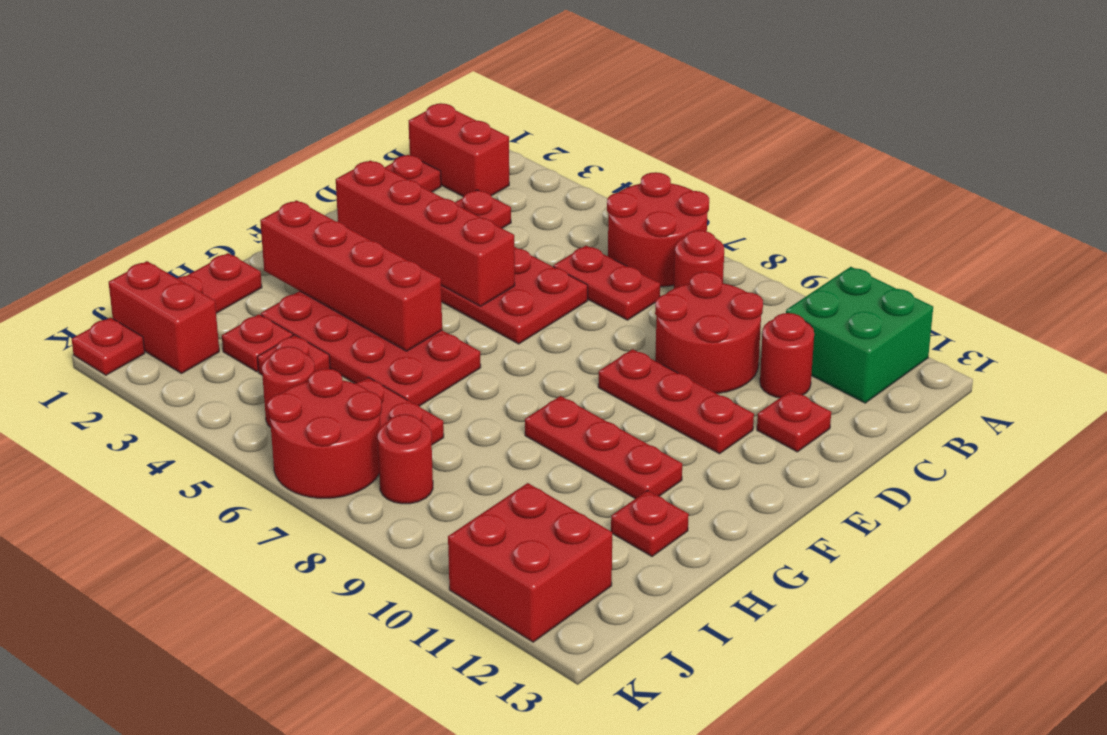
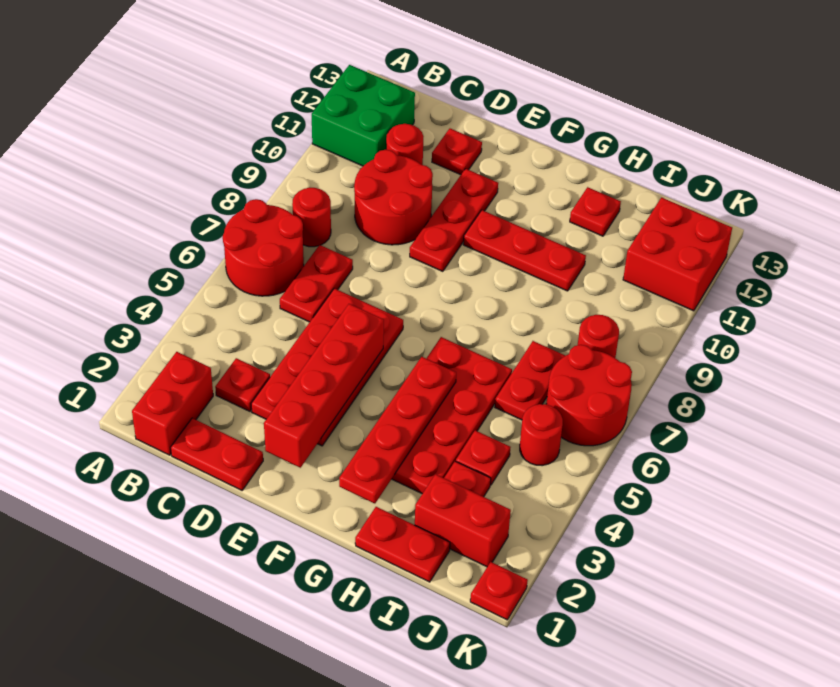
red brick G2:G5 level 2 -> red plate G2:G5 level 2
red plate G9:G11 level 1 -> red plate F10:H10 level 1
red brick J1:J2 level 1 -> red brick I2:J2 level 1

